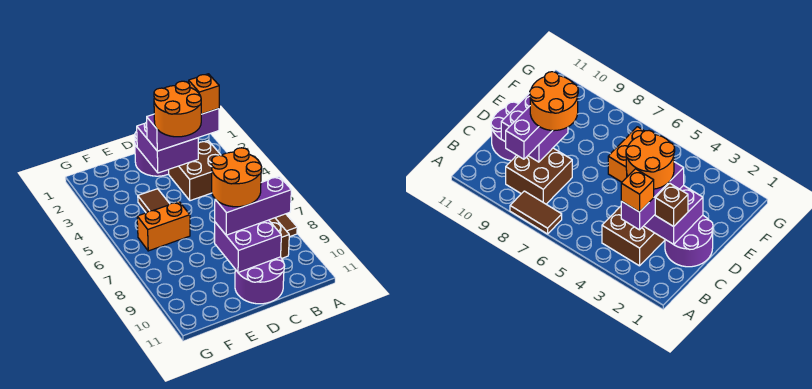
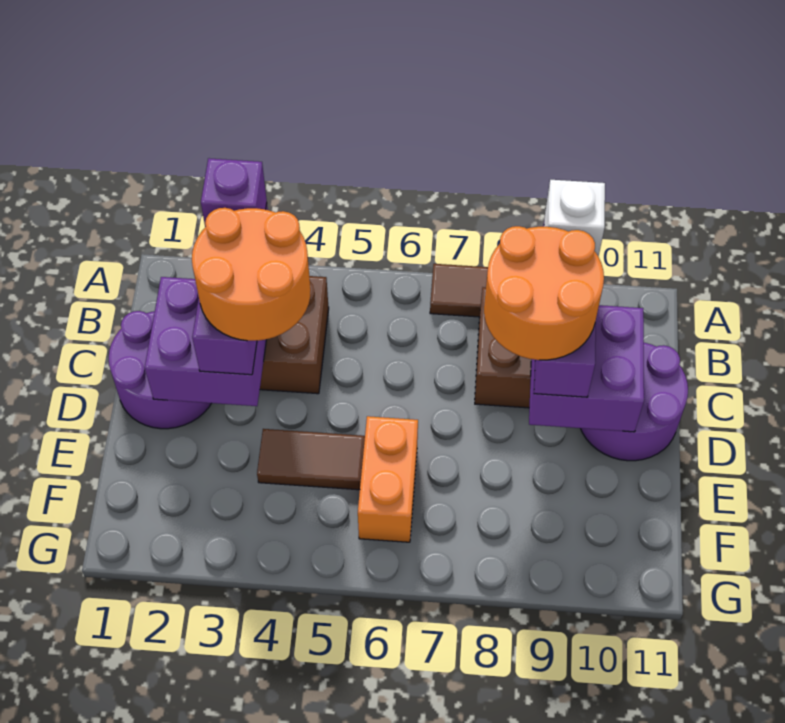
orange brick B3 level 4 -> purple brick B3 level 4
none -> white brick B9 level 4
brown brick C2 level 3 -> none

